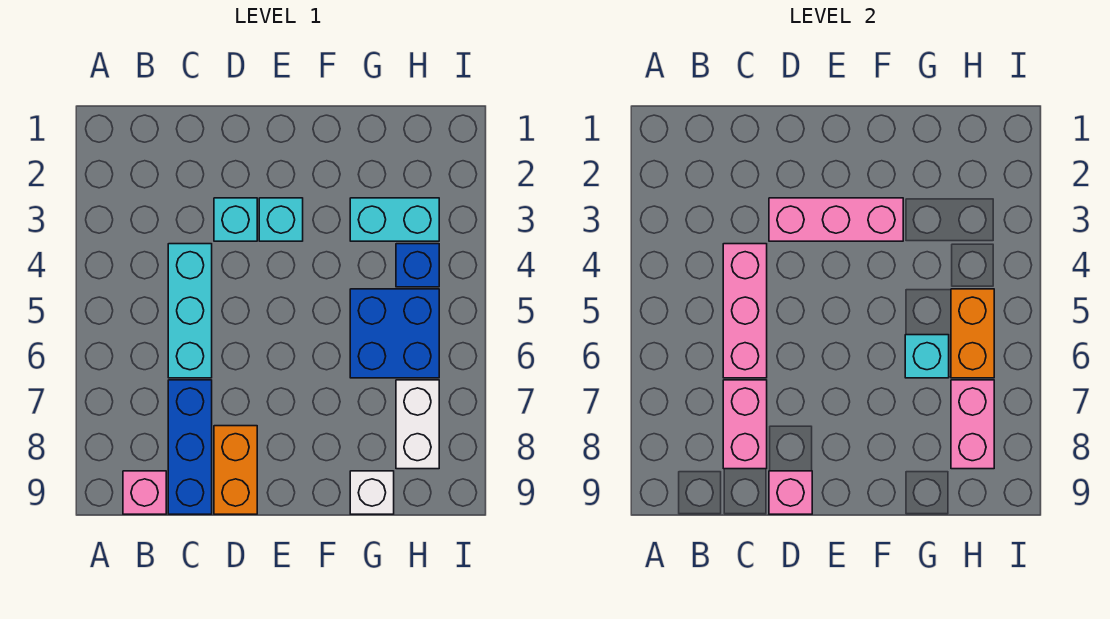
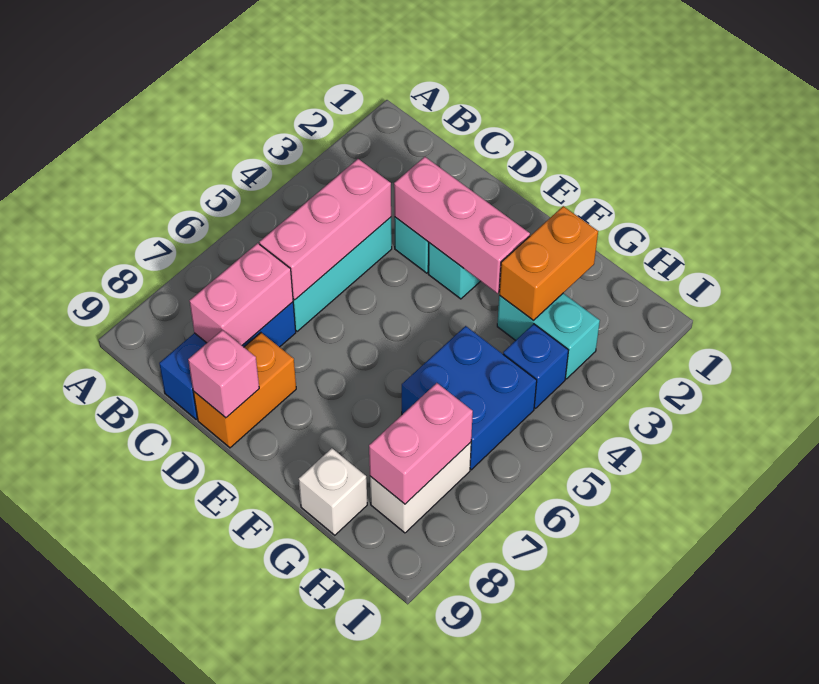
pink brick B9 level 1 -> none
cyan brick G6 level 2 -> none
orange brick H5:H6 level 2 -> orange brick G2:G3 level 2

